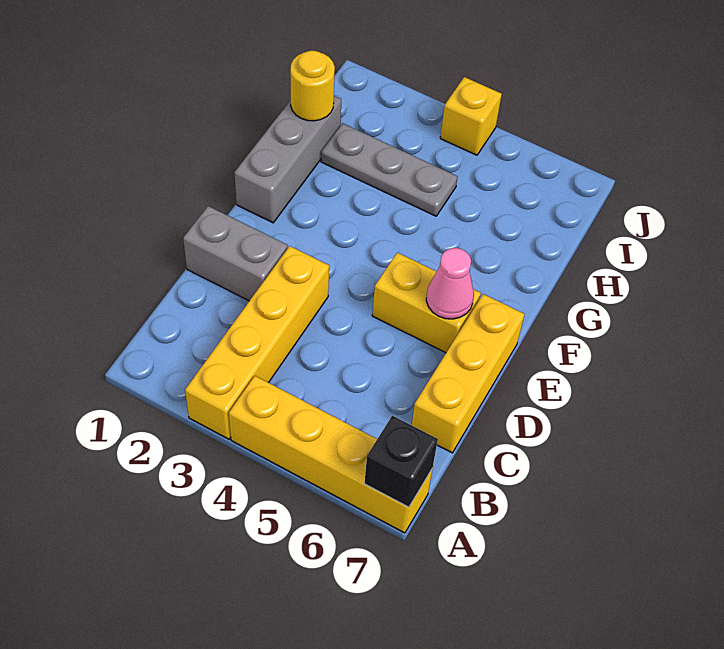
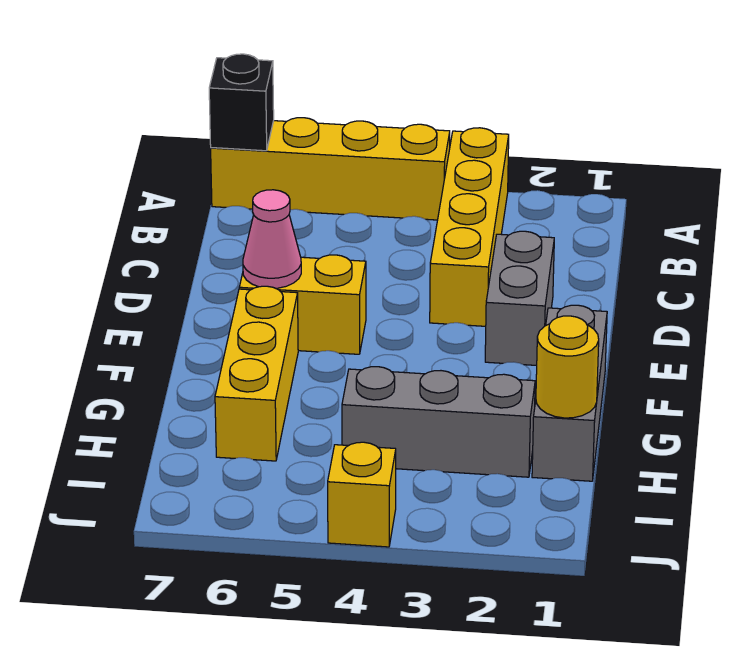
yellow brick C7:E7 level 1 -> yellow brick F6:H6 level 1
grey brick D1:D2 level 1 -> grey brick D2:E2 level 1
grey plate H2:H4 level 1 -> grey brick H2:H4 level 1

